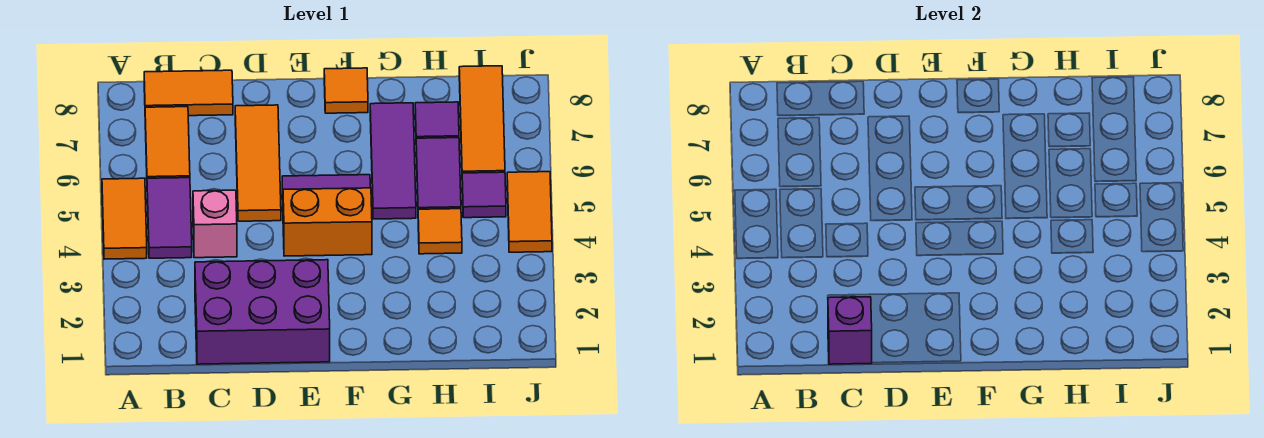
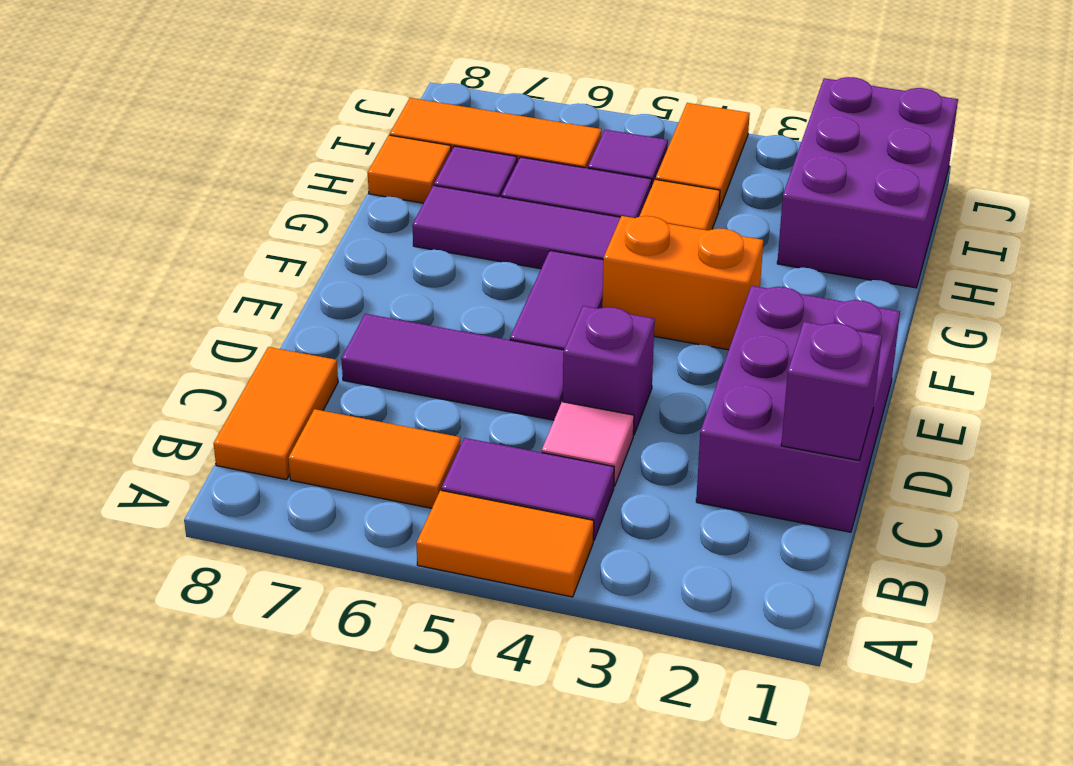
pink brick C4 level 1 -> pink tile C4 level 1
none -> purple brick D4 level 1
orange tile D5:D7 level 1 -> purple tile D5:D7 level 1
orange brick E4:F4 level 1 -> orange brick F3:F4 level 1
orange tile F8 level 1 -> orange tile H8 level 1
none -> purple brick H1:J2 level 1
orange tile J4:J5 level 1 -> orange tile I4:J4 level 1

